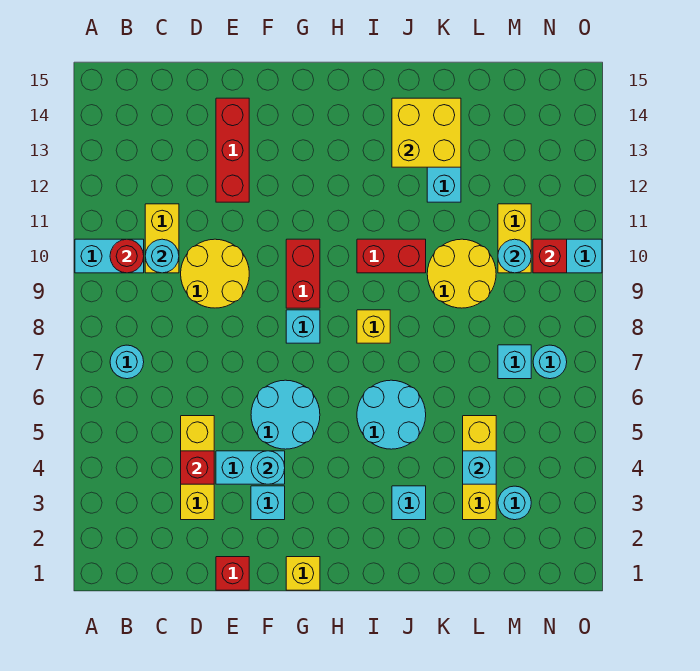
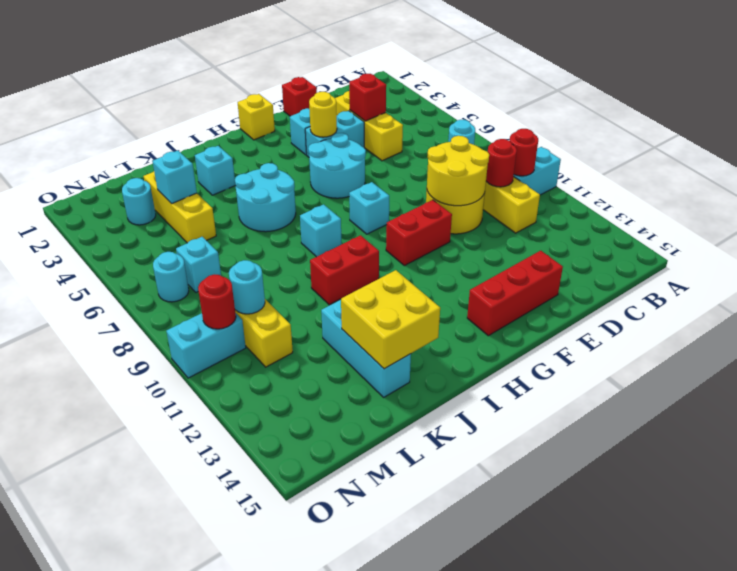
cyan round brick C10 level 2 -> red round brick C10 level 2
red brick E12:E14 level 1 -> red brick E14:G14 level 1
cyan round brick F4 level 2 -> yellow round brick F4 level 2
red brick G9:G10 level 1 -> red brick F10:G10 level 1
yellow brick I8 level 1 -> cyan brick I8 level 1
yellow round brick K9:L10 level 1 -> yellow round brick D9:E10 level 2
red brick N10 level 2 -> red round brick N10 level 2

